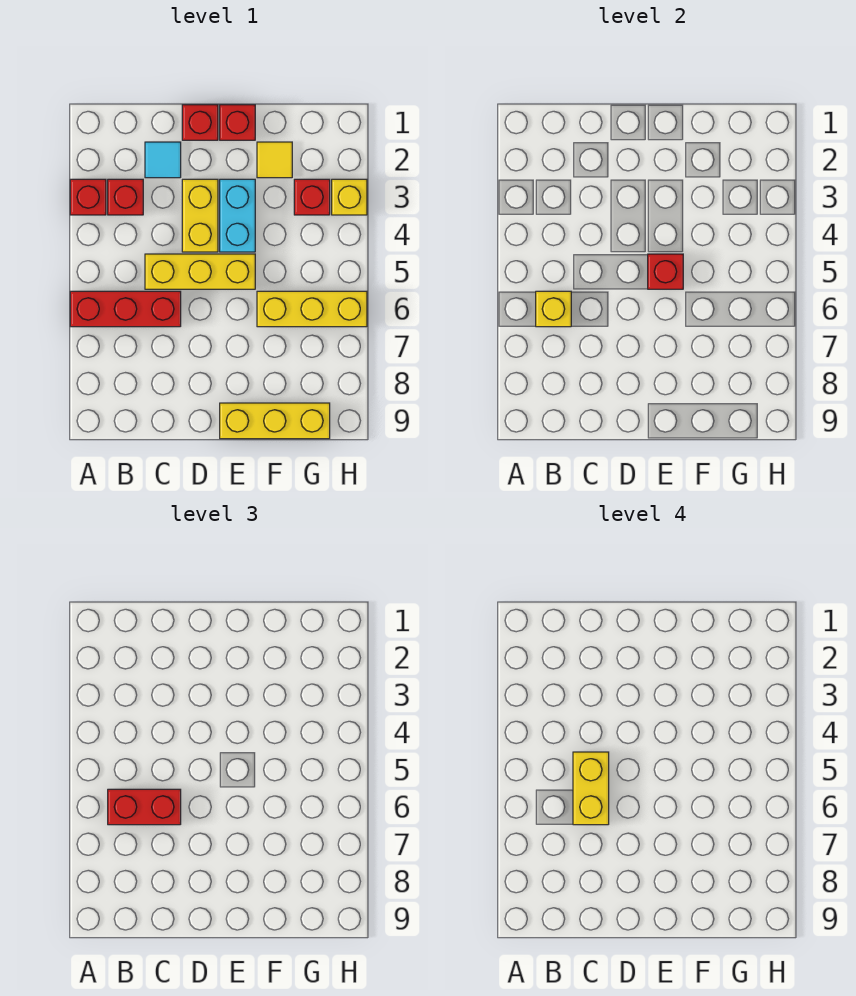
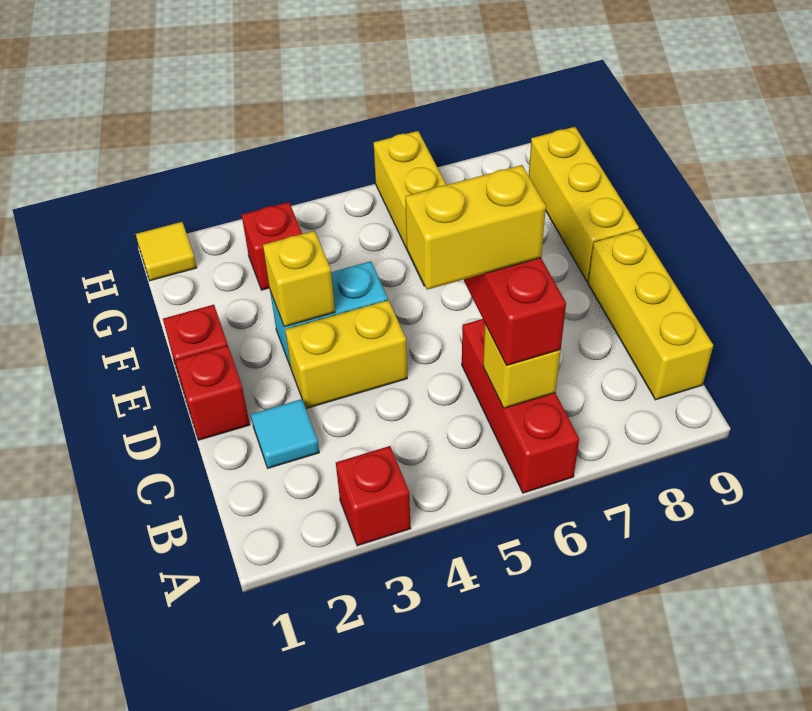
red brick B3 level 1 -> none
yellow brick C5:E5 level 1 -> yellow brick B9:D9 level 1
red brick E5 level 2 -> none
yellow tile F2 level 1 -> yellow tile H1 level 1
yellow brick H3 level 1 -> yellow brick E3 level 2

